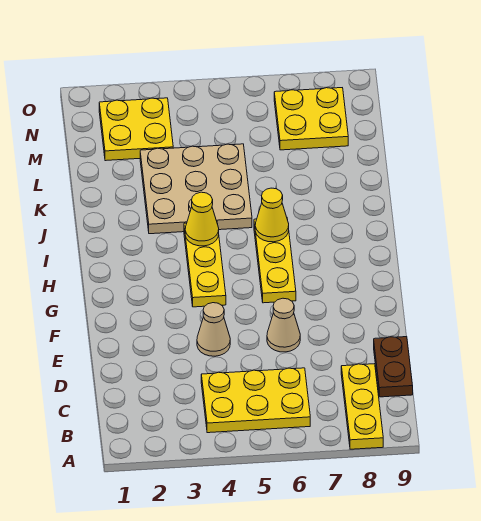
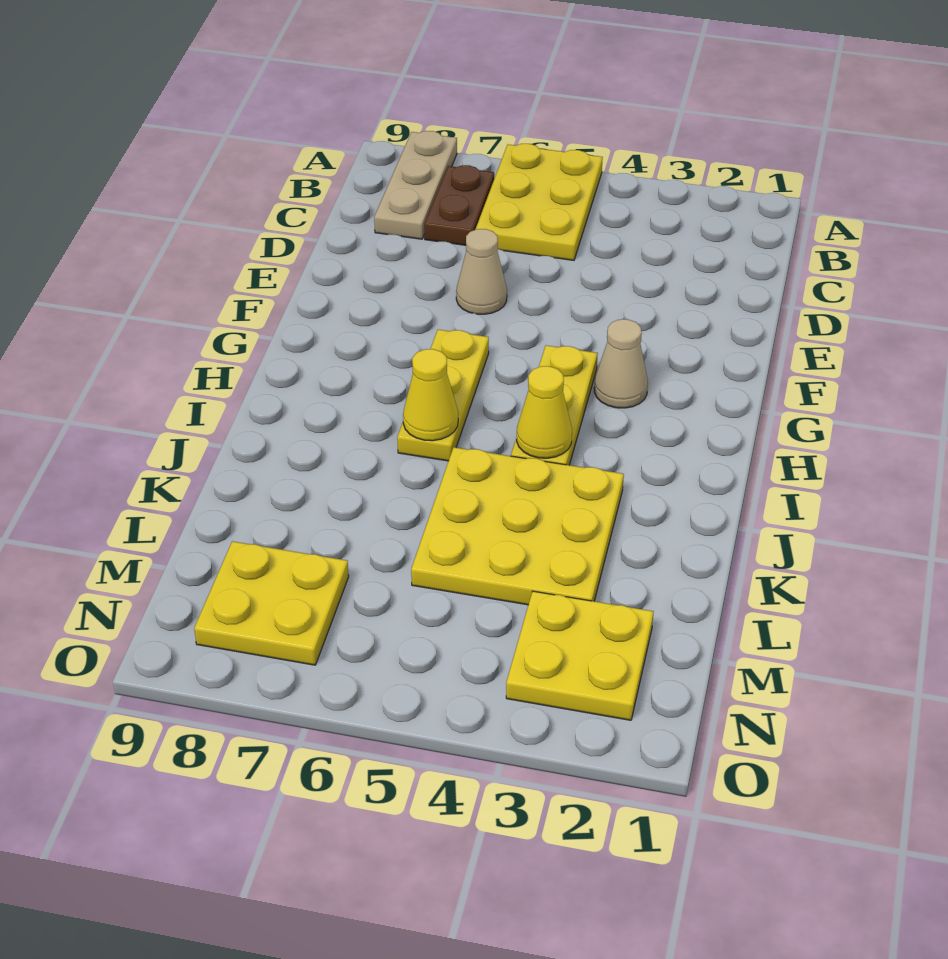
yellow plate A8:C8 level 1 -> tan plate A8:C8 level 1
yellow plate B4:C6 level 1 -> yellow plate A5:C6 level 1
brown plate C9:D9 level 1 -> brown plate B7:C7 level 1
tan cone E4 level 1 -> tan cone G3 level 1
tan plate J3:L5 level 1 -> yellow plate J3:L5 level 1

